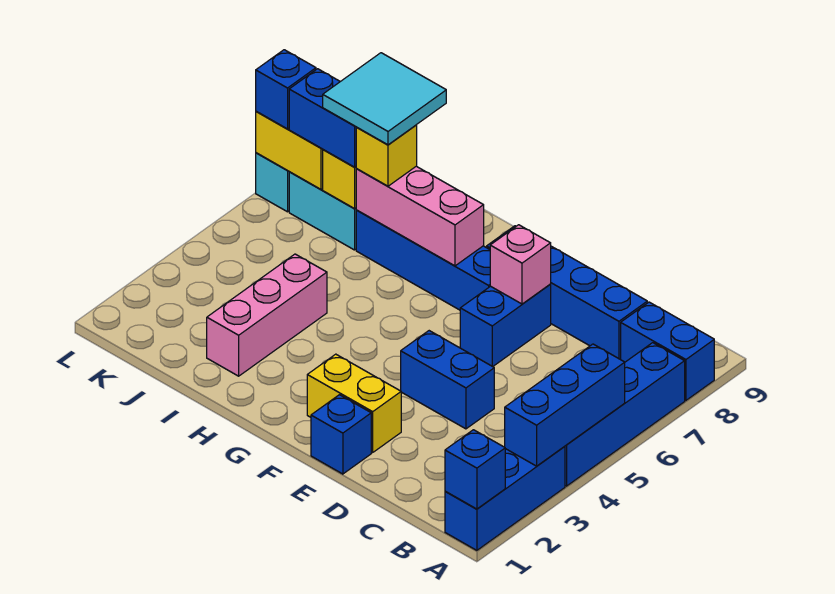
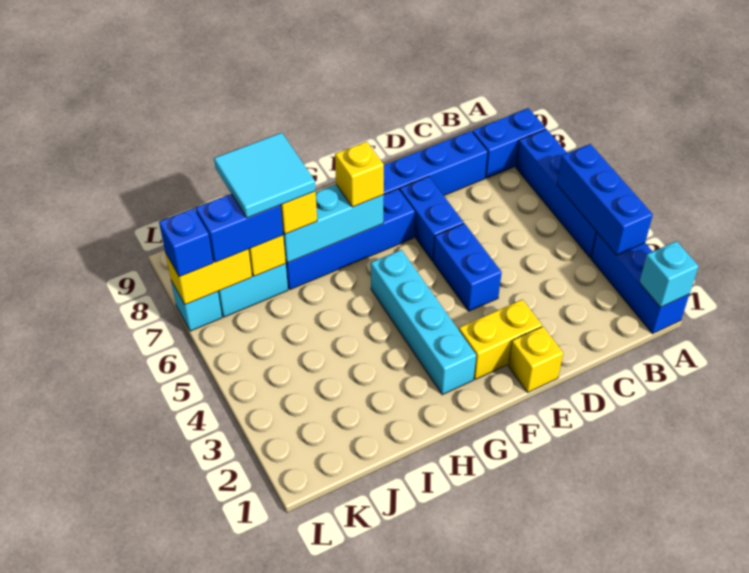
blue brick A1 level 2 -> cyan brick A1 level 2
blue brick D4:E4 level 1 -> blue brick E4:E5 level 1
blue brick E1 level 1 -> yellow brick E1 level 1
pink brick E7 level 2 -> none
none -> cyan brick G2:G5 level 1
pink brick G7:I7 level 2 -> cyan brick G7:I7 level 2
none -> yellow brick G7 level 3
pink brick I2:I4 level 1 -> none

